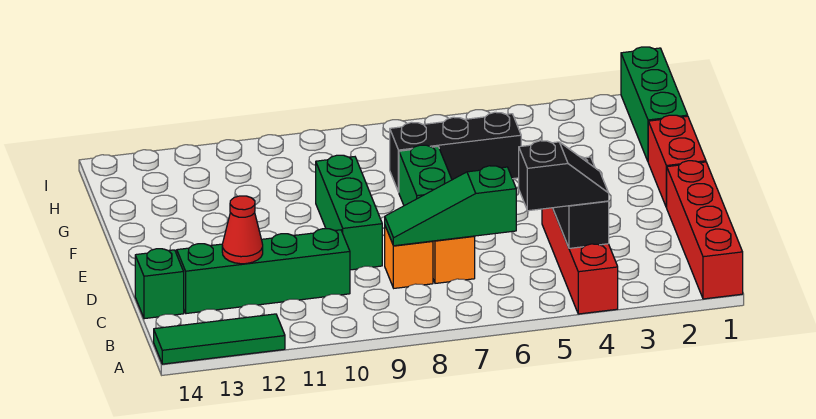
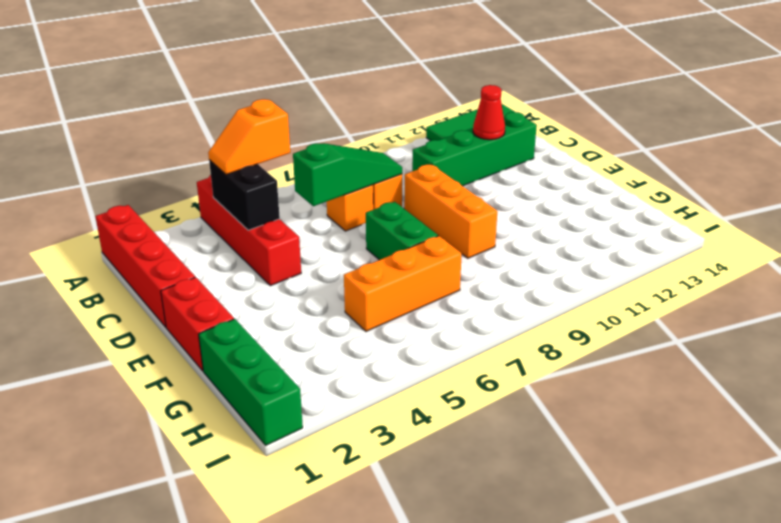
black slope B4:B5 level 3 top 5 -> orange slope B4:B5 level 3 top 5
green brick C14 level 1 -> none
green brick D9:F9 level 1 -> orange brick D9:F9 level 1
black brick G5:G7 level 1 -> orange brick G5:G7 level 1

